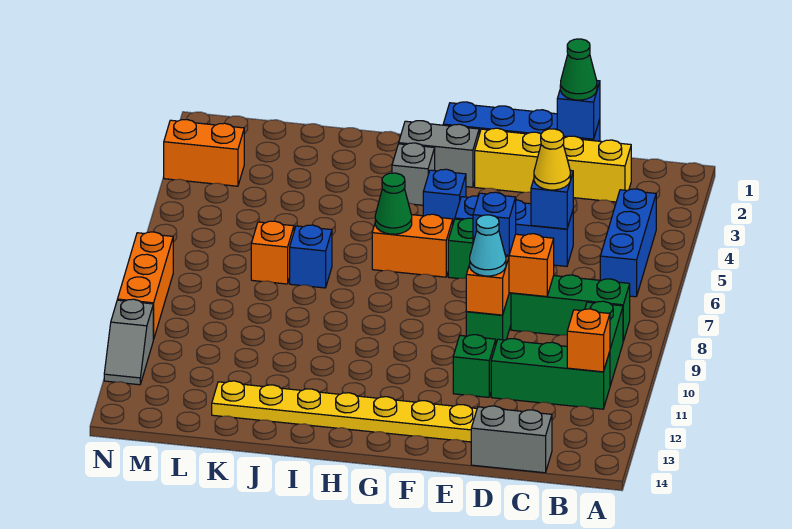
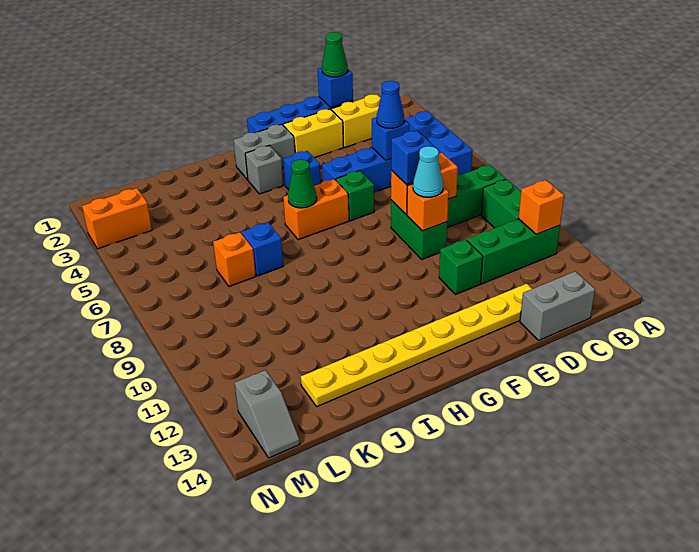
yellow cone D5 level 3 -> blue cone D5 level 3
orange brick N8:N10 level 1 -> none
grey slope N11:N12 level 1 top 11 -> grey slope M13:M14 level 1 top 13

